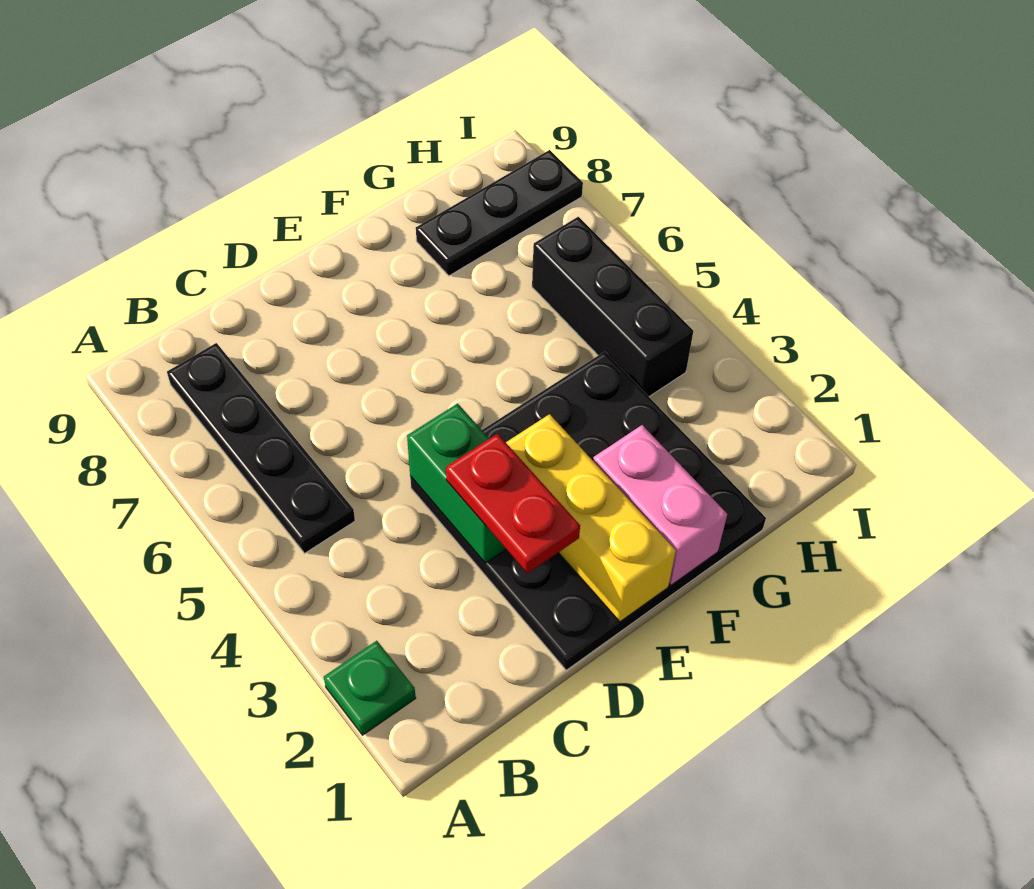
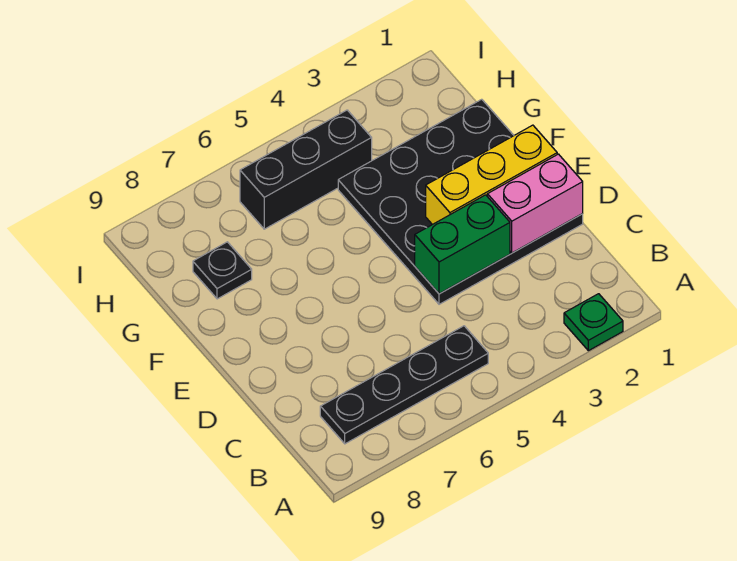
red plate D2:D3 level 3 -> none
pink brick F1:F2 level 2 -> pink brick D1:D2 level 2
black plate G8:I8 level 1 -> black plate G8 level 1

